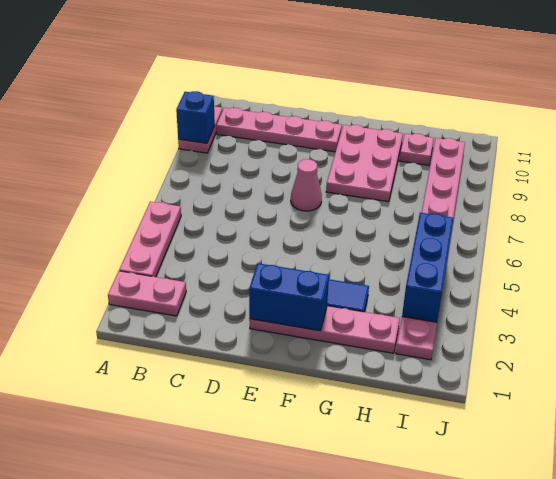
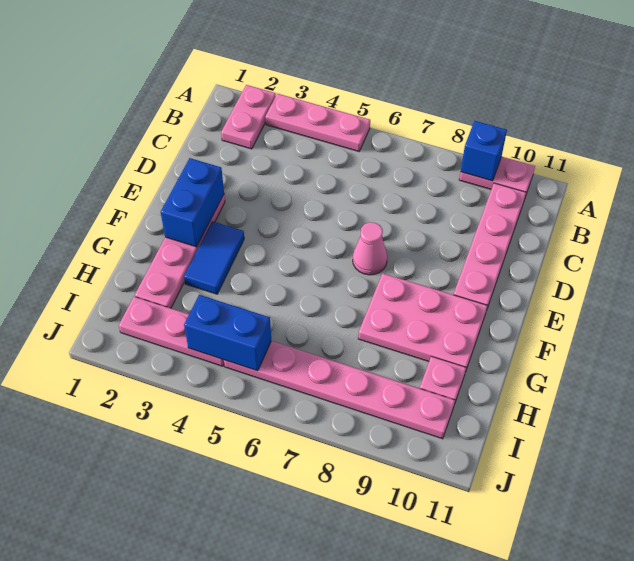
blue brick I3:I5 level 2 -> blue brick I4:I5 level 2

